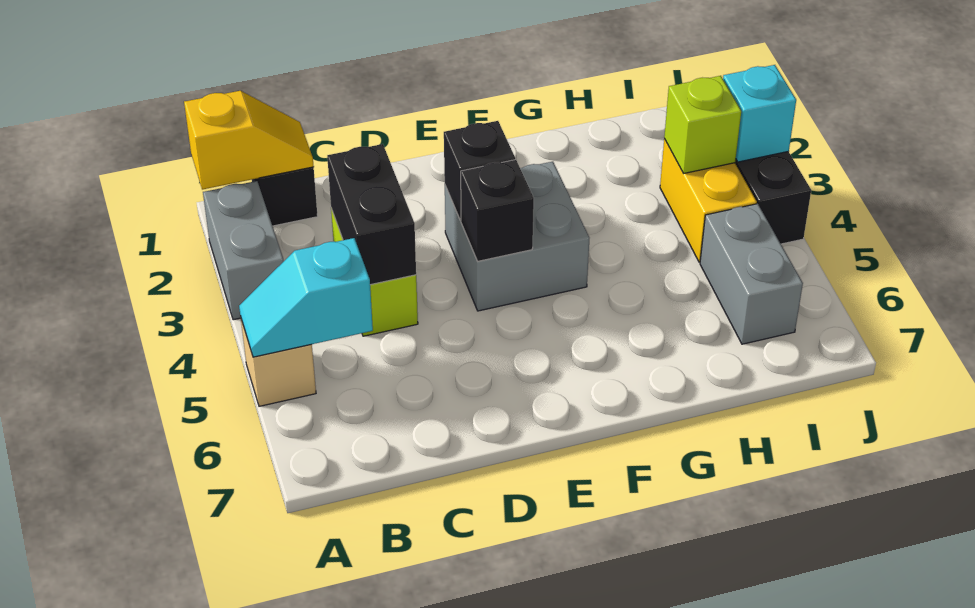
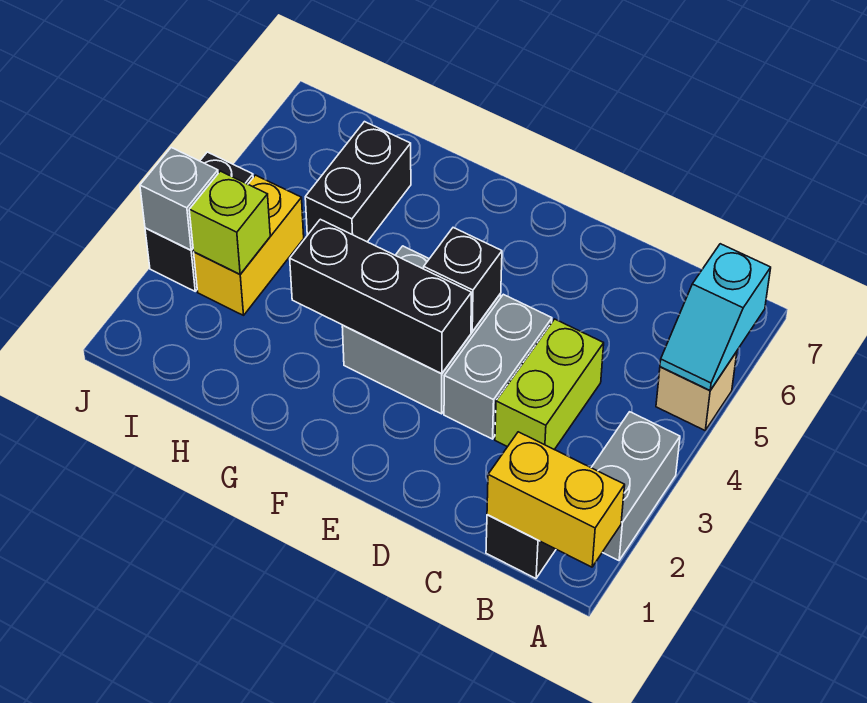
yellow slope A1:B1 level 2 top A -> yellow brick A1:B1 level 2
cyan slope A5:B5 level 2 top B -> cyan slope A5:A6 level 2 top 6
black brick C3:C4 level 2 -> black brick H5:H6 level 1
black brick E3 level 2 -> black brick E3:G3 level 2
grey brick I5:I6 level 1 -> grey brick D3:D4 level 1
cyan brick J3 level 2 -> grey brick J3 level 2

